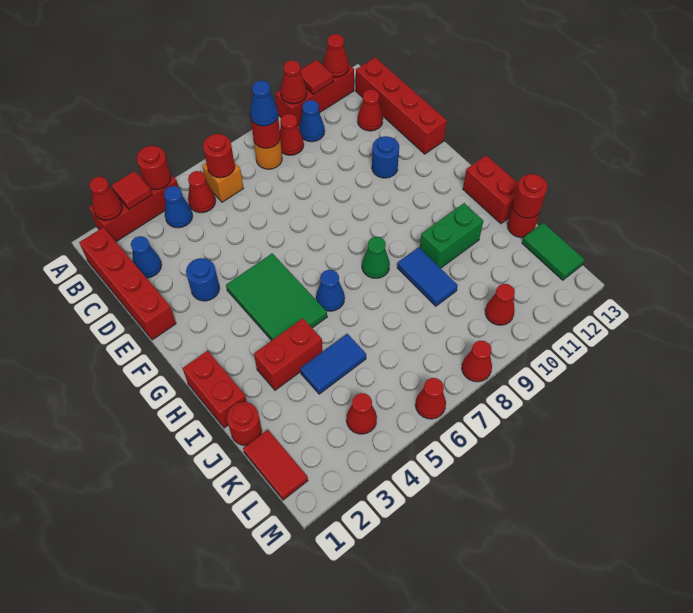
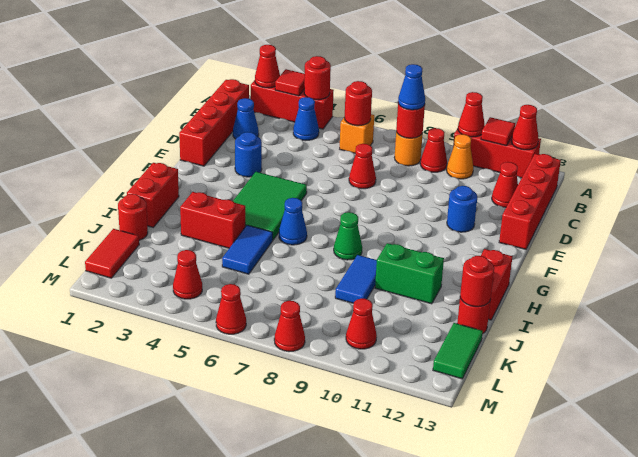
red cone B5 level 1 -> red cone D7 level 1
blue cone B10 level 1 -> orange cone B10 level 1
blue tile J4:J5 level 1 -> blue tile I5:J5 level 1

